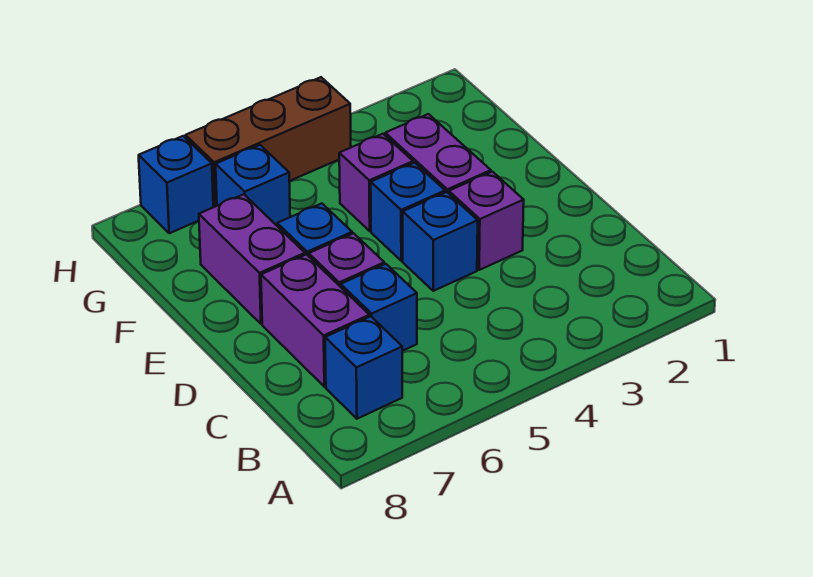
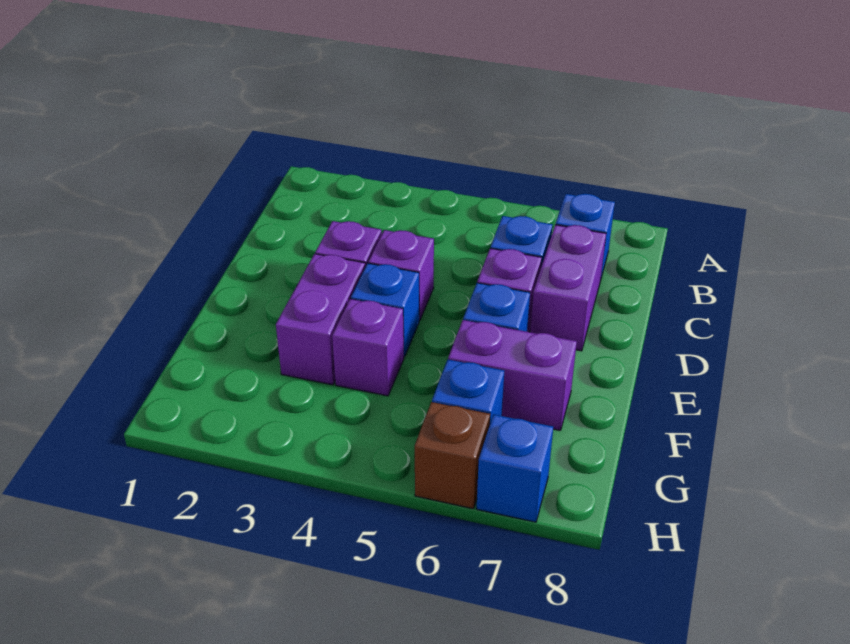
blue brick D4 level 1 -> purple brick D4 level 1
purple brick E7:F7 level 1 -> purple brick F6:F7 level 1
brown brick H4:H6 level 1 -> brown brick H6 level 1

